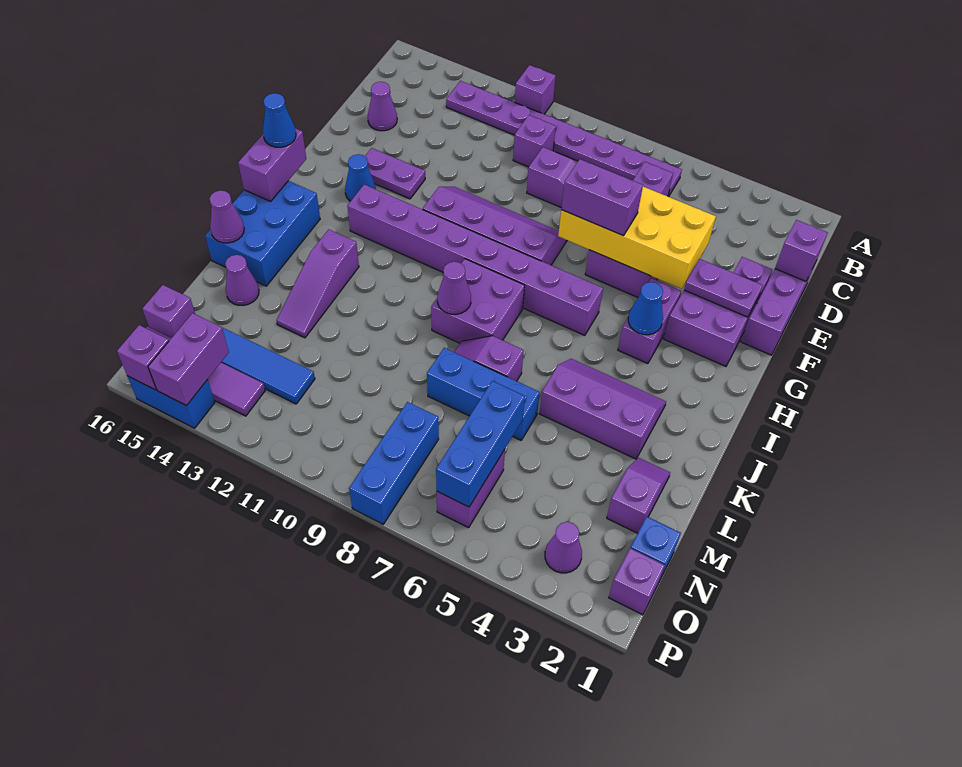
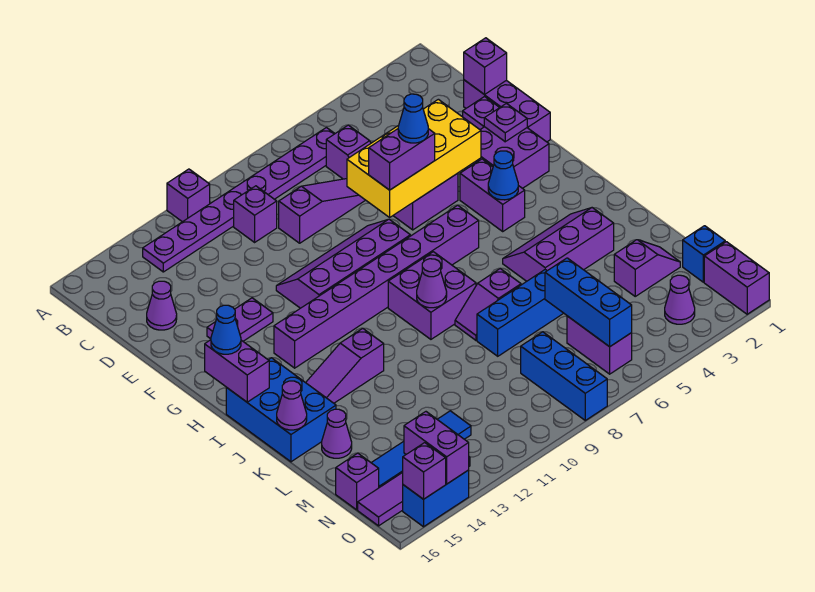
purple plate F2:F3 level 2 -> purple plate F2 level 2
blue cone G14 level 1 -> blue cone F6 level 4
purple slope J13:L13 level 1 top J -> purple slope J12:J14 level 1 top 12
purple slope L2:M2 level 1 top M -> purple slope M2:M3 level 1 top 3
purple brick O1 level 1 -> purple brick O1:P1 level 1

